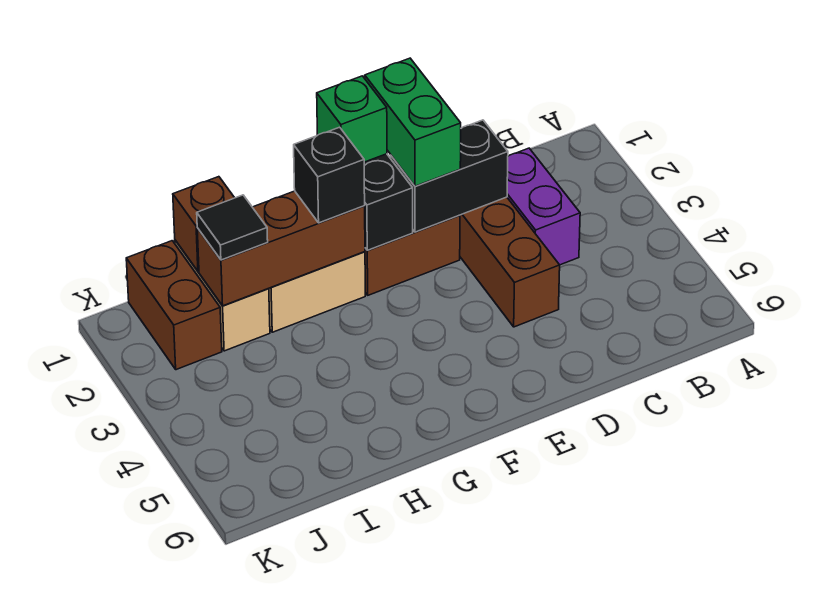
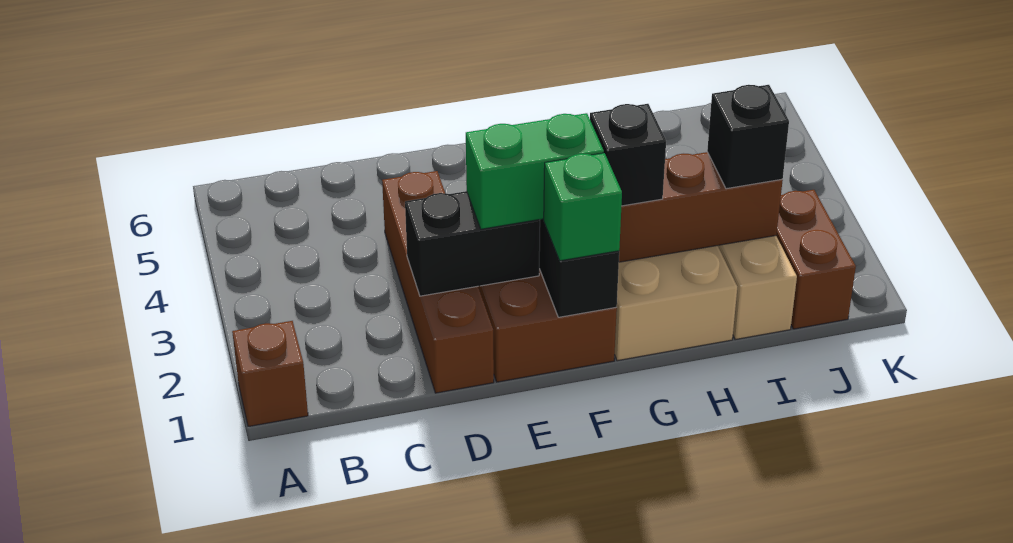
purple brick C2:C3 level 1 -> none
green brick E1:E2 level 3 -> green brick E2:F2 level 3
brown brick I1 level 2 -> brown brick A1 level 1
black tile I2 level 3 -> black brick I2 level 3

